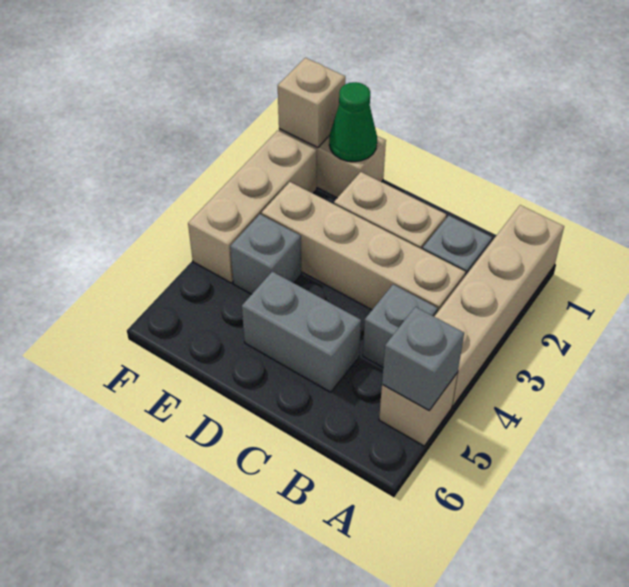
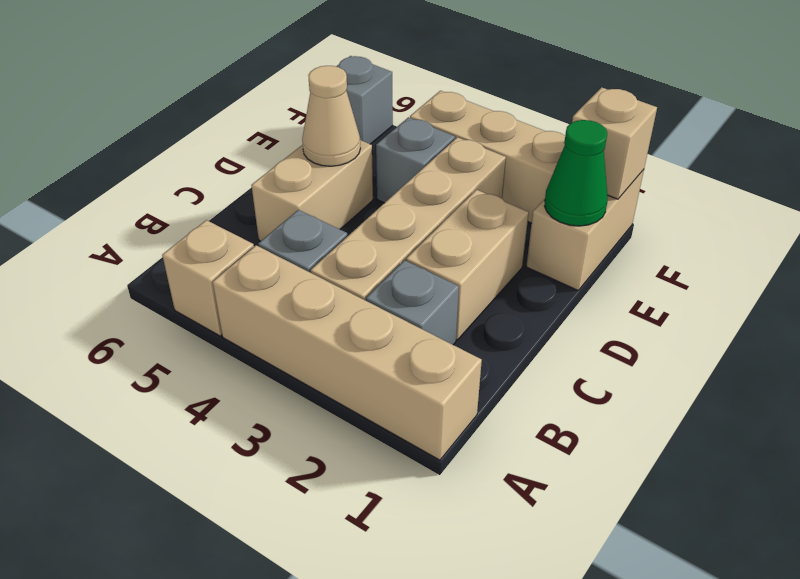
grey brick A5 level 2 -> grey brick F6 level 1
grey brick C5:D5 level 1 -> tan brick C5:D5 level 1
none -> tan cone D5 level 2

